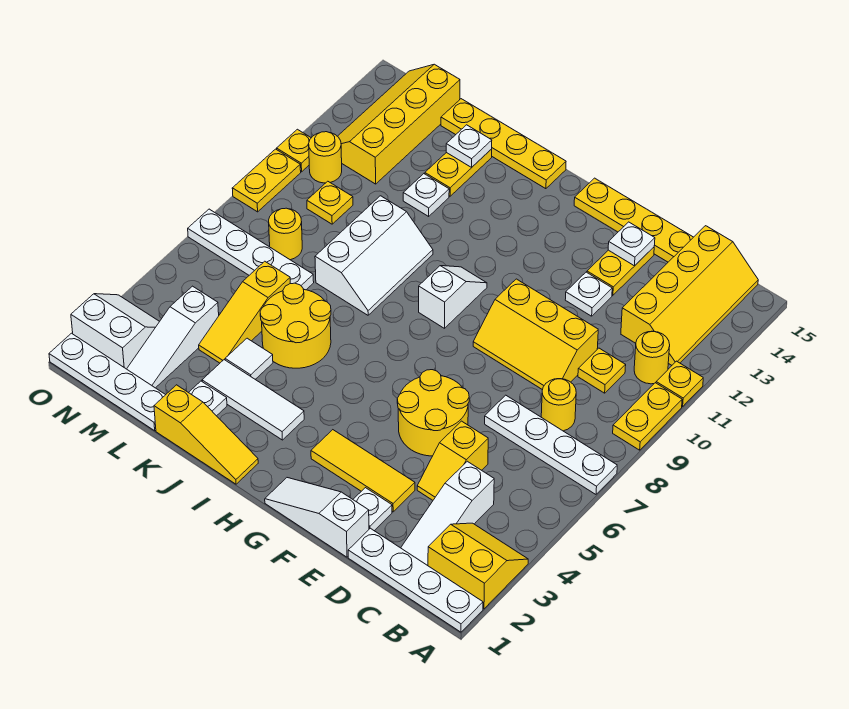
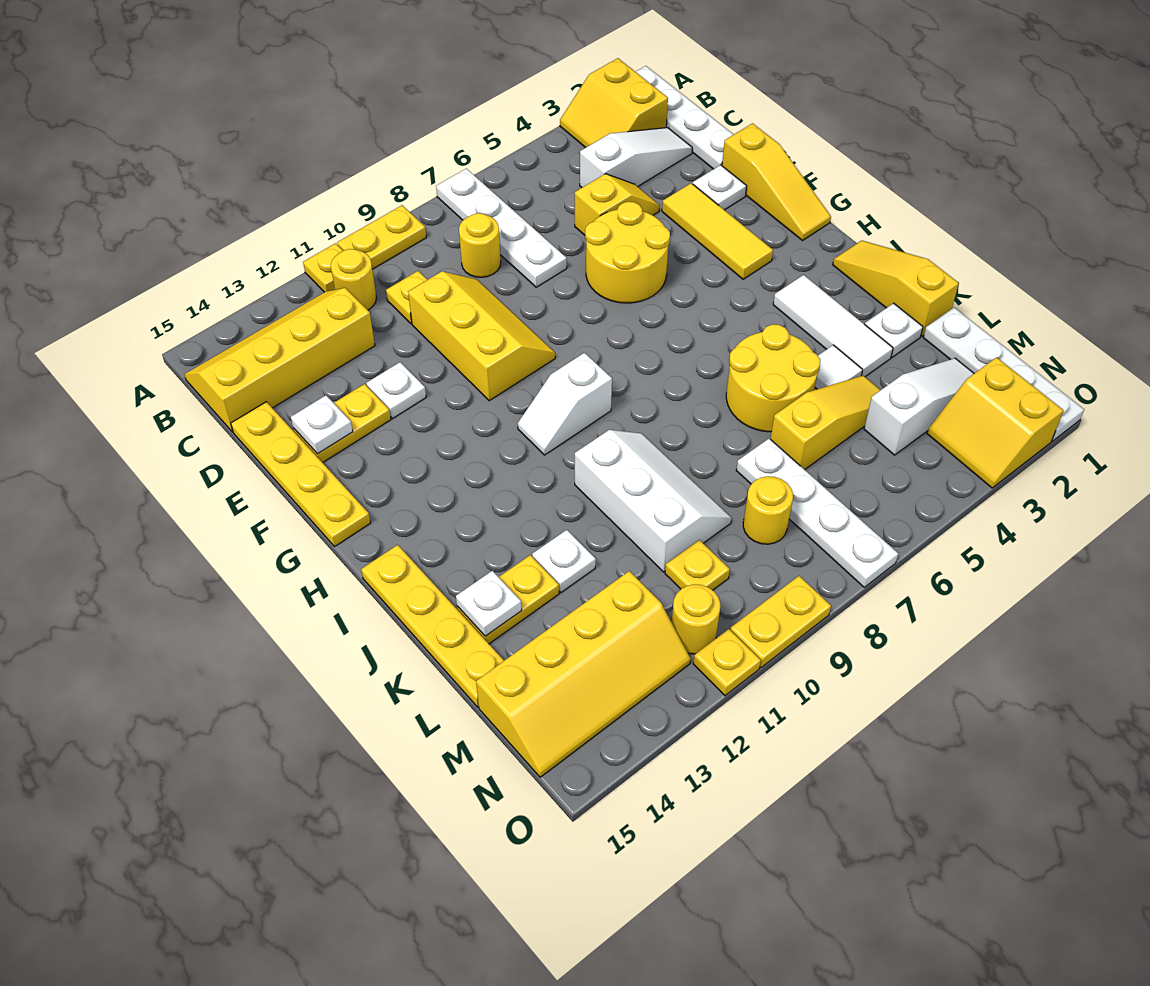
white slope E1:G1 level 1 top E -> yellow slope E1:G1 level 1 top E
white slope J8:K10 level 1 top K -> white slope J9:L10 level 1 top 10
white slope N2:O3 level 1 top 2 -> yellow slope N2:O3 level 1 top 2

